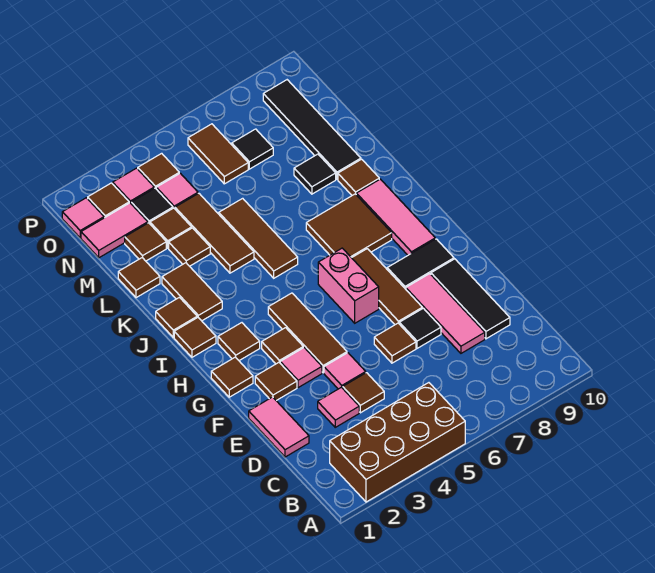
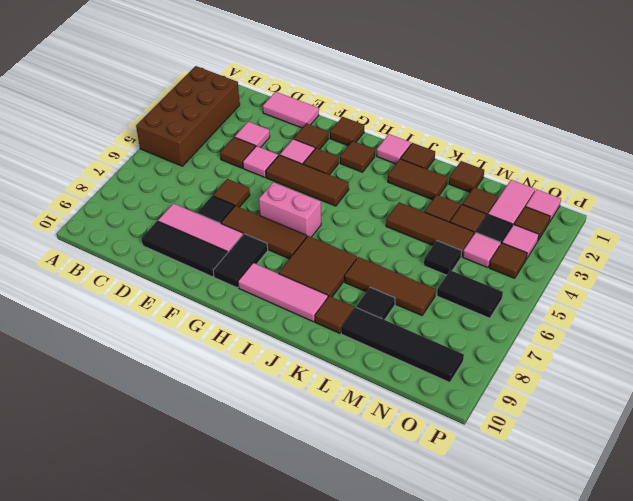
brown tile I1 level 1 -> pink tile I1 level 1
brown tile J5:L5 level 1 -> brown tile K7:M7 level 1
brown tile N6:O6 level 1 -> black tile N6:O6 level 1
black tile N7 level 1 -> black tile M5 level 1

